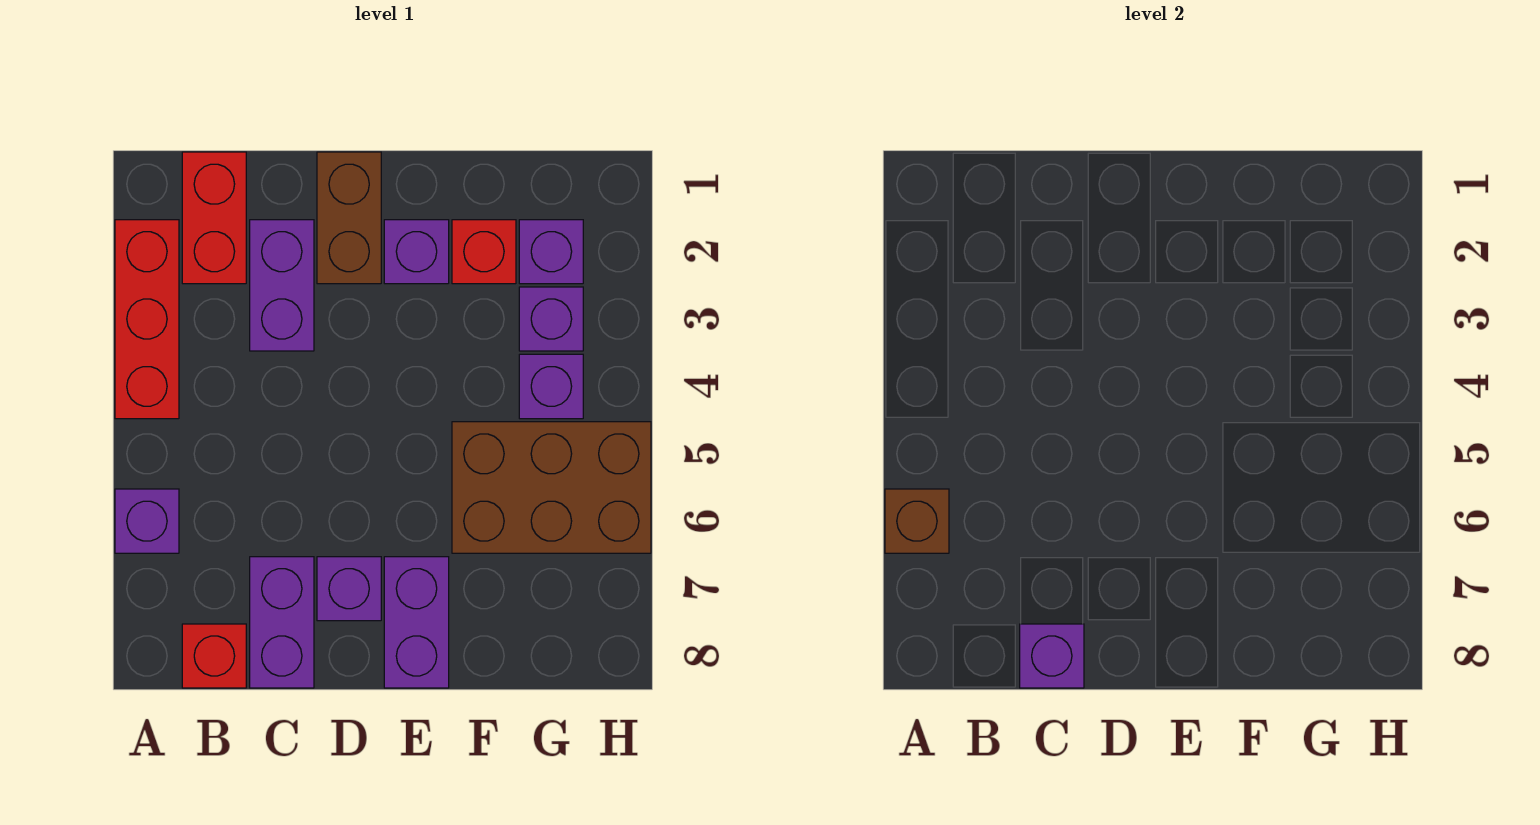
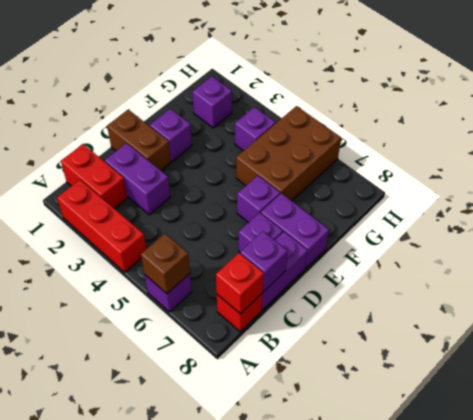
purple brick C7:C8 level 1 -> purple brick C8:D8 level 1
red brick F2 level 1 -> red brick B8 level 2
purple brick G3 level 1 -> purple brick E6 level 1

